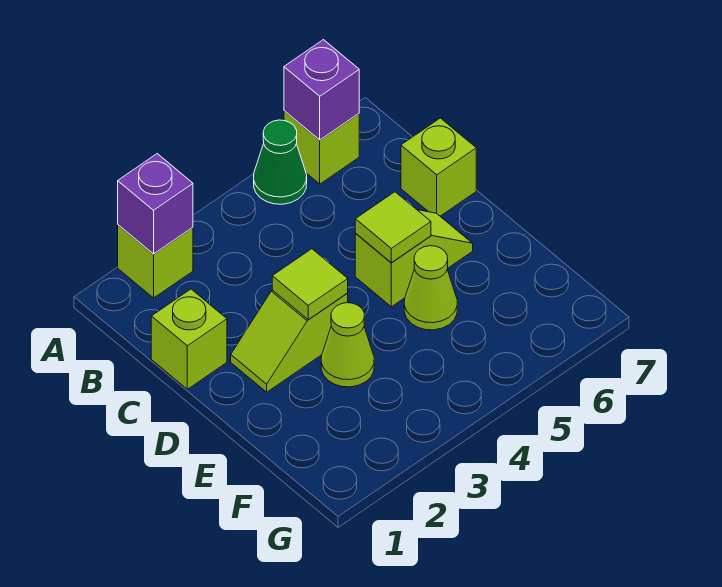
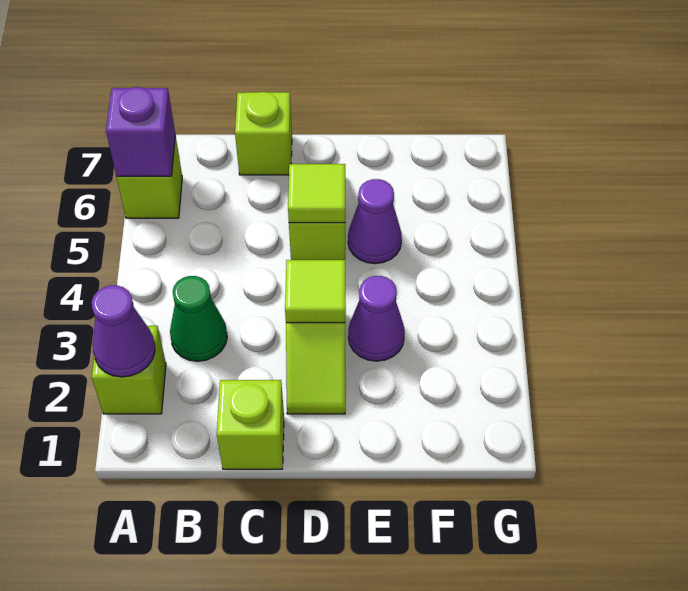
purple brick A2 level 2 -> purple cone A2 level 2
green cone A5 level 1 -> green cone B3 level 1
lime cone E3 level 1 -> purple cone E3 level 1
lime cone E5 level 1 -> purple cone E5 level 1

